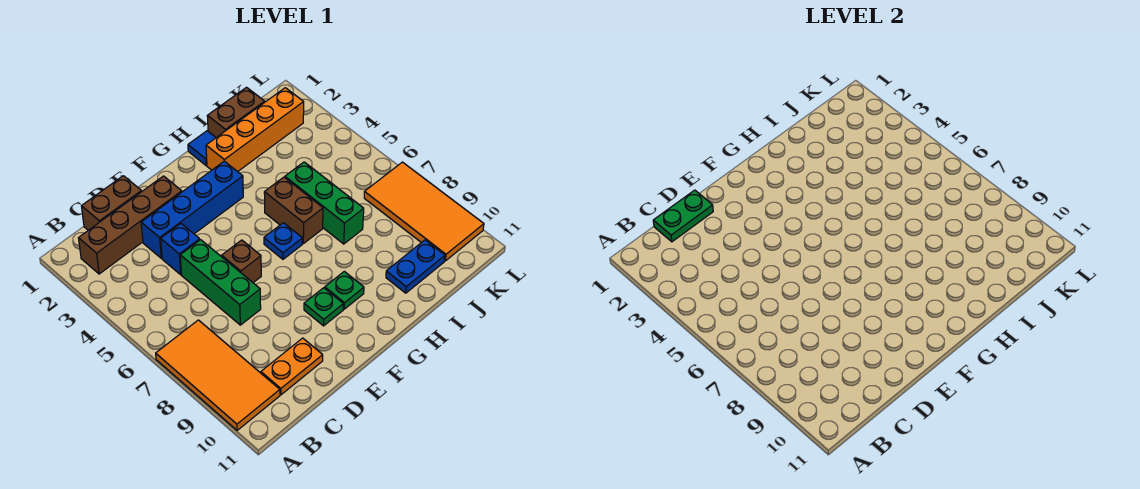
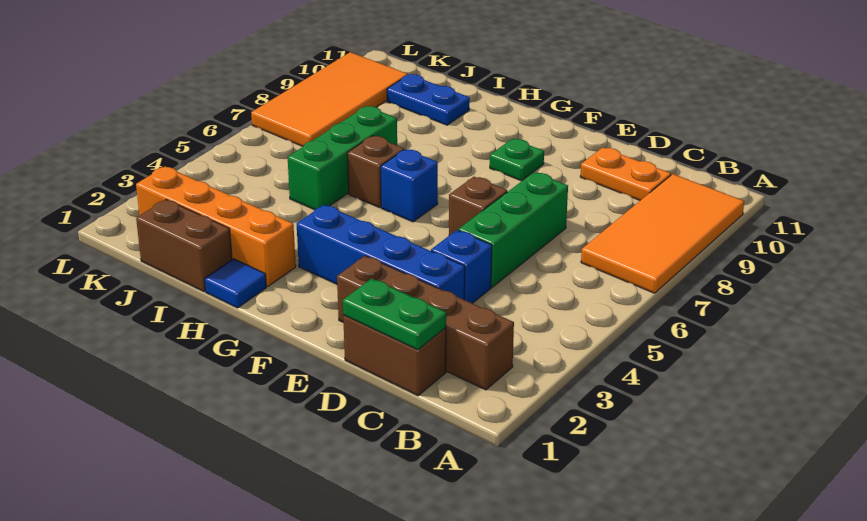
blue plate G6 level 1 -> blue brick G6 level 1
green plate G9 level 1 -> none
brown brick H5:H6 level 1 -> brown brick H6 level 1

